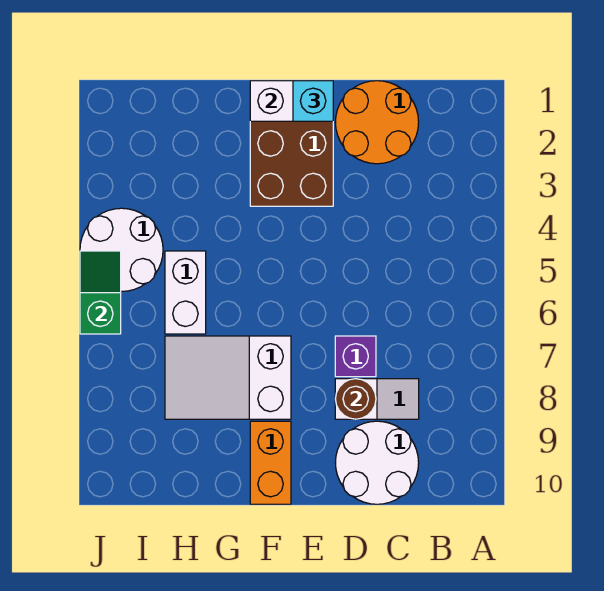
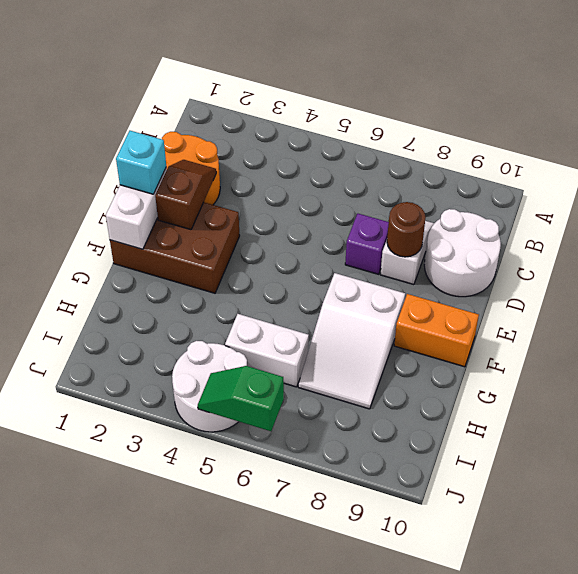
none -> brown slope D2:E2 level 2 top E

